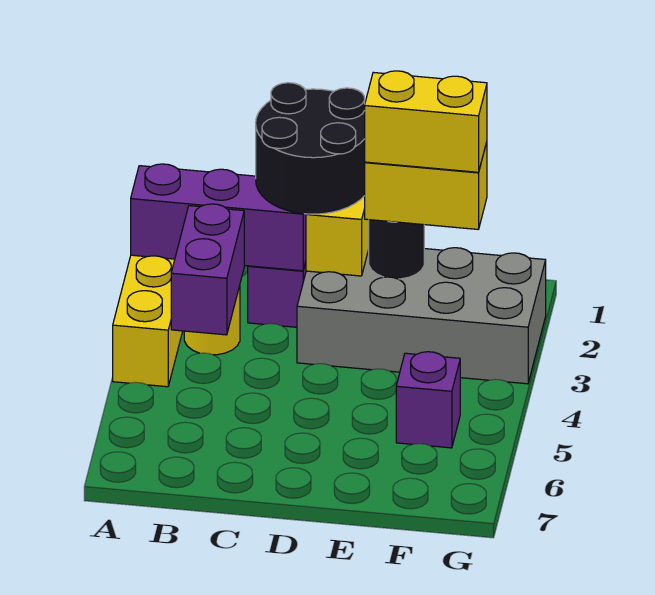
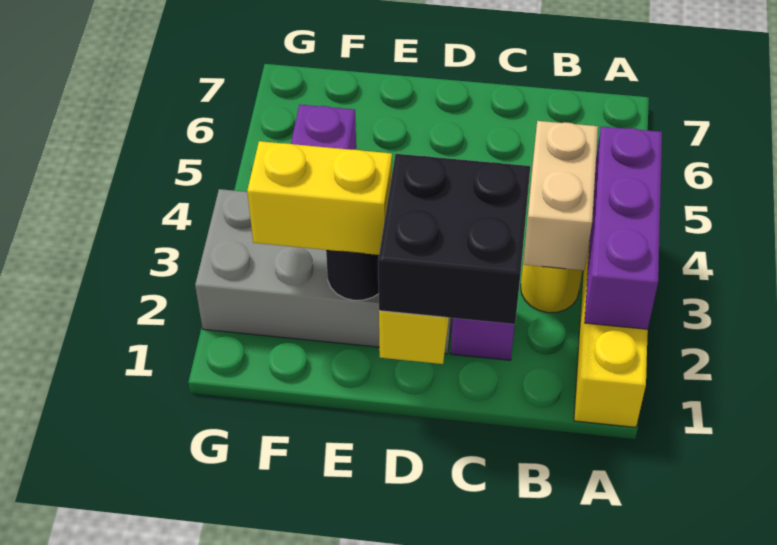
purple brick A2:C2 level 2 -> purple brick A2:A4 level 2
purple brick B3:B4 level 2 -> tan brick B3:B4 level 2
black round brick C1:D2 level 3 -> black brick C1:D2 level 3
yellow brick E2:F2 level 4 -> none

